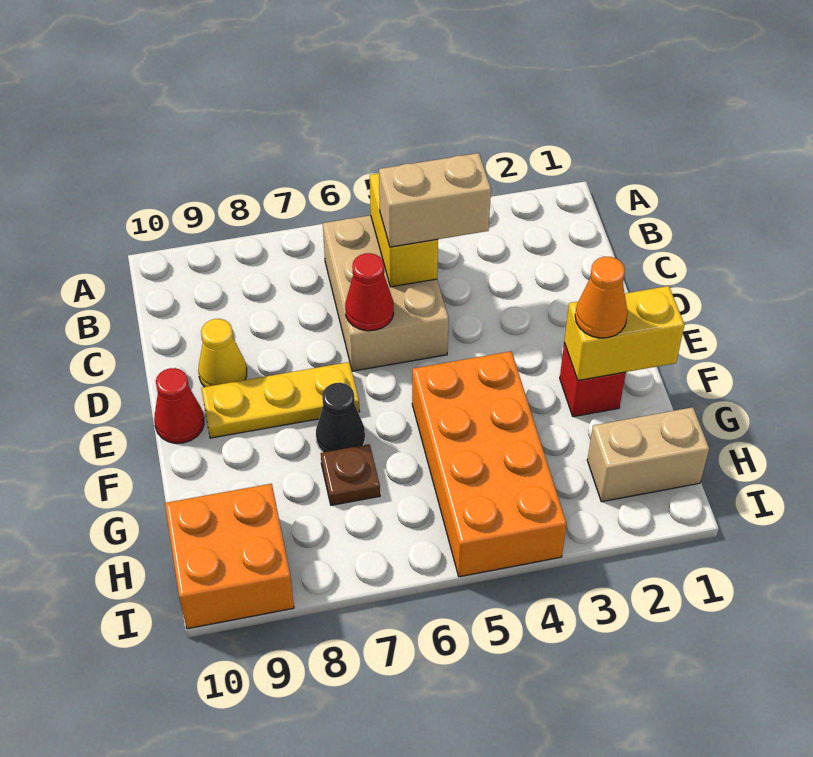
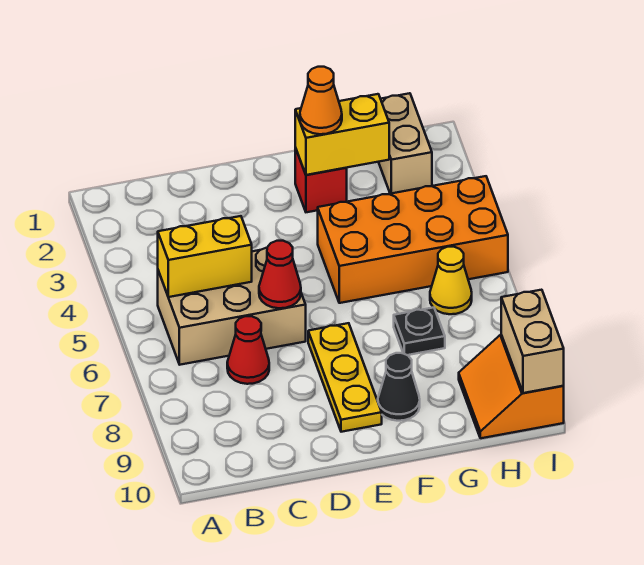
tan brick C4:C5 level 3 -> tan brick I9:I10 level 2
yellow cone D9 level 1 -> yellow cone H6 level 1
red cone E10 level 1 -> red cone C7 level 1
yellow brick F1:F2 level 2 -> yellow brick F2:G2 level 2
black cone F7 level 1 -> black cone F9 level 1
brown plate G7 level 1 -> black plate G7 level 1
orange brick H9:I10 level 1 -> orange slope H9:I10 level 1 top I

